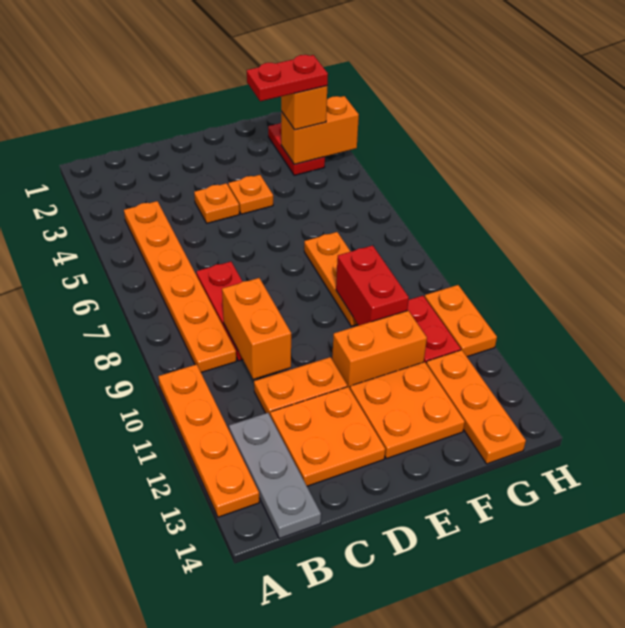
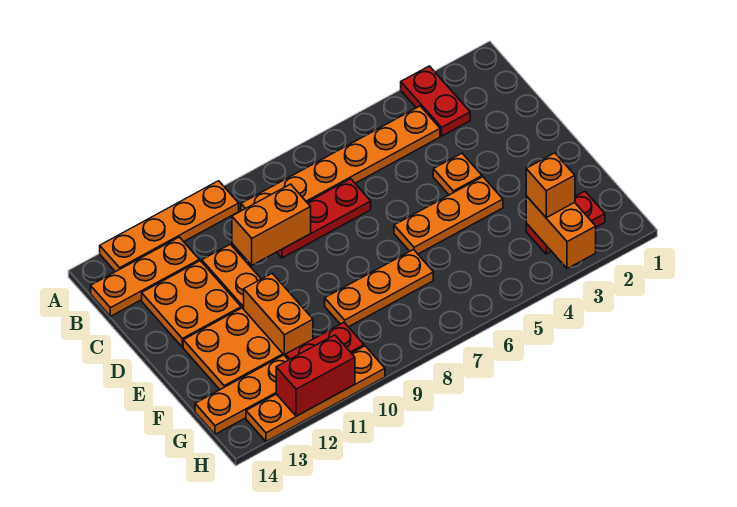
grey plate B12:B14 level 1 -> orange plate B12:B14 level 1
orange plate E4 level 1 -> orange plate E4:E6 level 1
red plate F3:G3 level 4 -> red plate A3:B3 level 1
red brick F9:F10 level 2 -> red brick H11:H12 level 2
orange plate H10:H11 level 1 -> orange plate H10:H13 level 1

